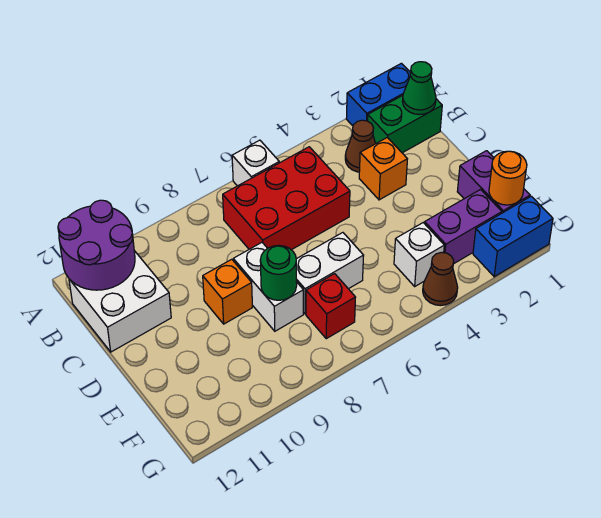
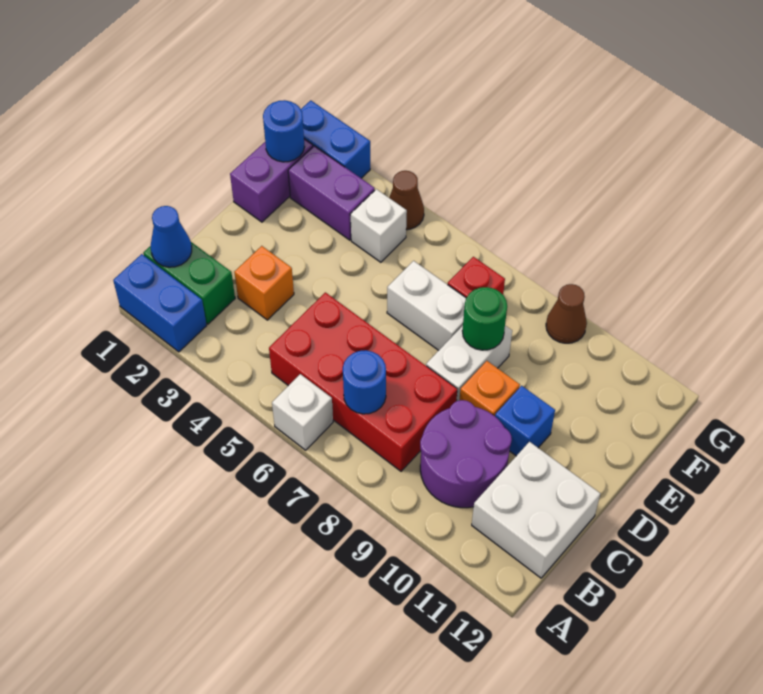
purple round brick A11:B12 level 2 -> purple round brick B9:C10 level 1
green cone B1 level 2 -> blue cone B1 level 2
brown cone B3 level 1 -> brown cone G9 level 1
red brick B5:C7 level 1 -> red brick B5:C8 level 1
none -> blue round brick B7 level 2
none -> blue brick D10 level 1
orange round brick F1 level 2 -> blue round brick F1 level 2

